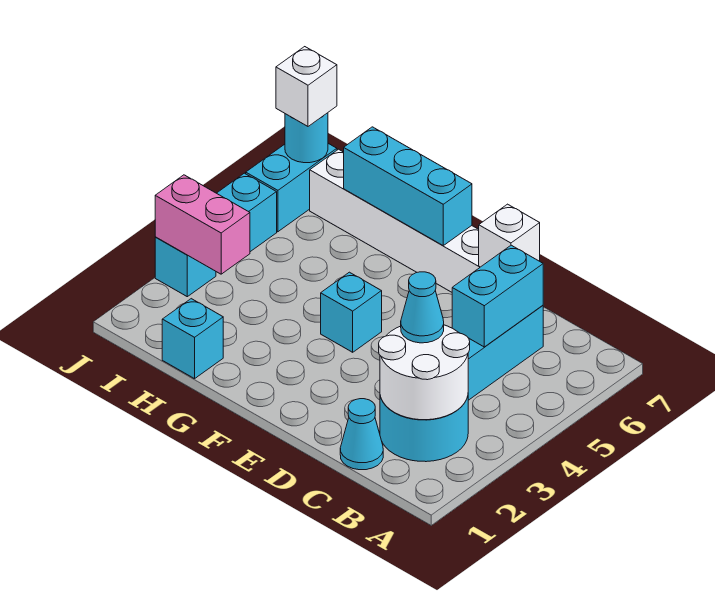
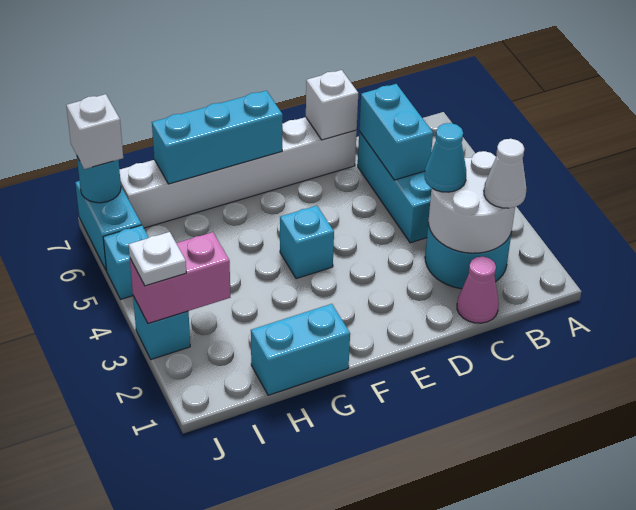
none -> white cone B2 level 3
cyan cone C1 level 1 -> pink cone C1 level 1
cyan brick H1 level 1 -> cyan brick G1:H1 level 1
none -> white plate J3 level 3

